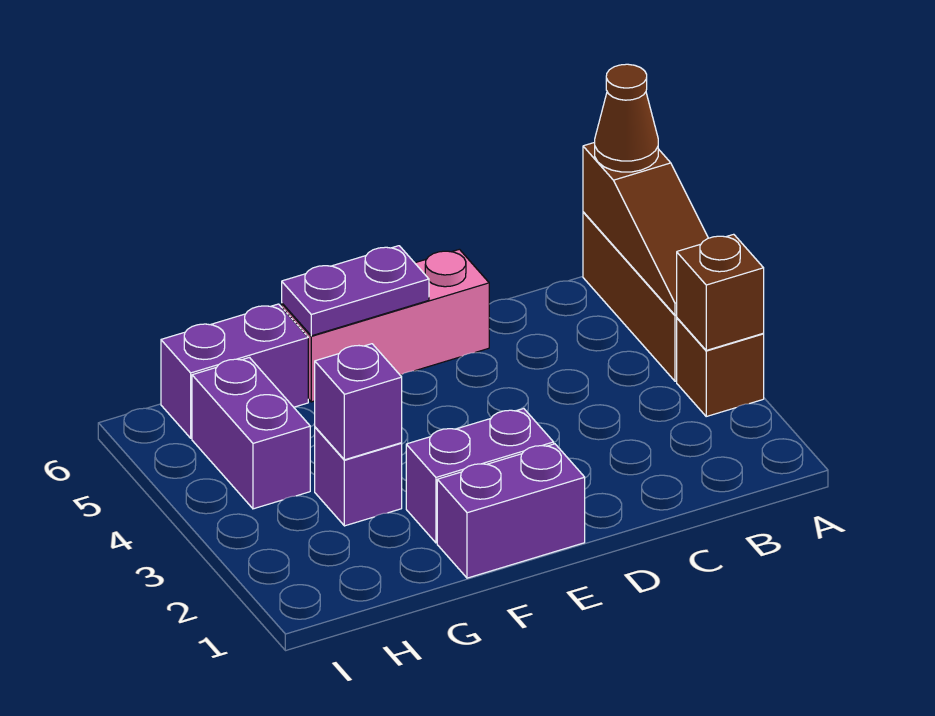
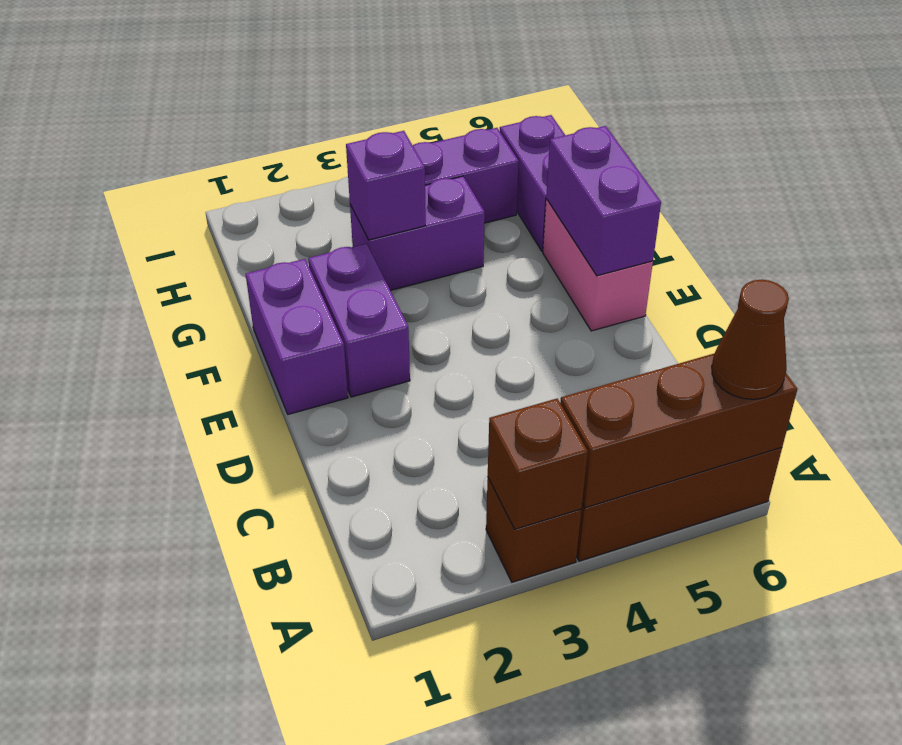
brown slope A4:A6 level 2 top 6 -> brown brick A4:A6 level 2
pink brick D6:F6 level 1 -> pink brick E6:F6 level 1
purple plate E6:F6 level 2 -> purple brick E6:F6 level 2
purple brick G3 level 1 -> purple brick G3:G4 level 1

